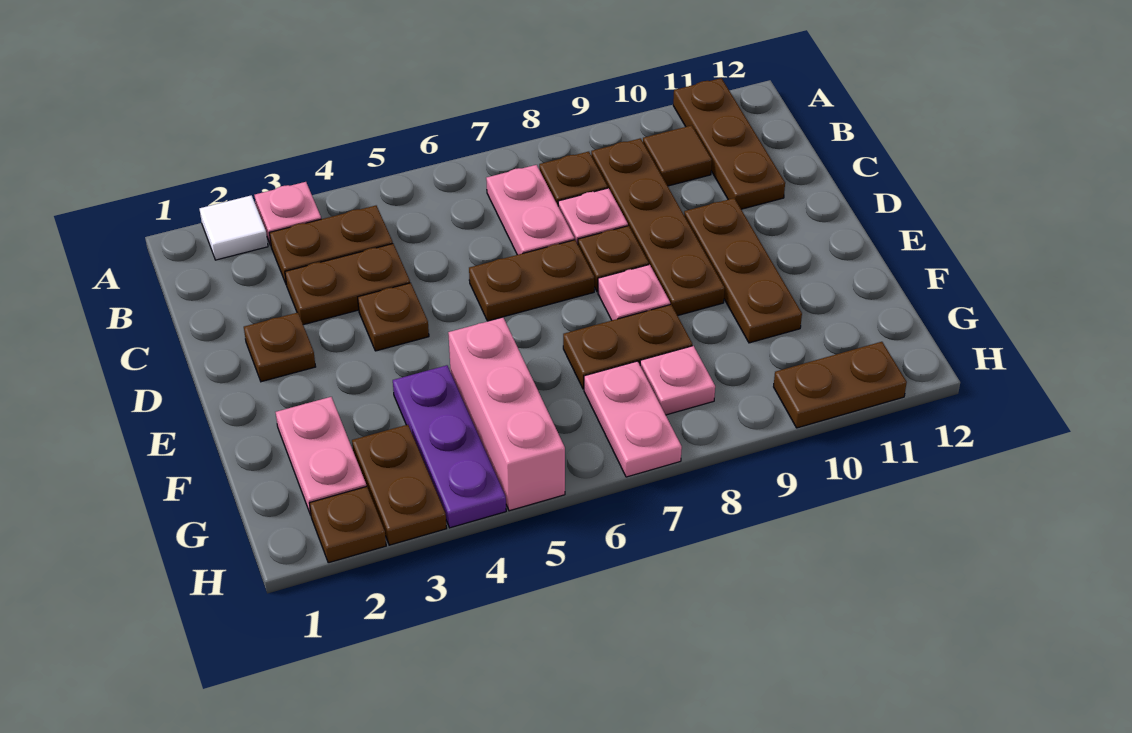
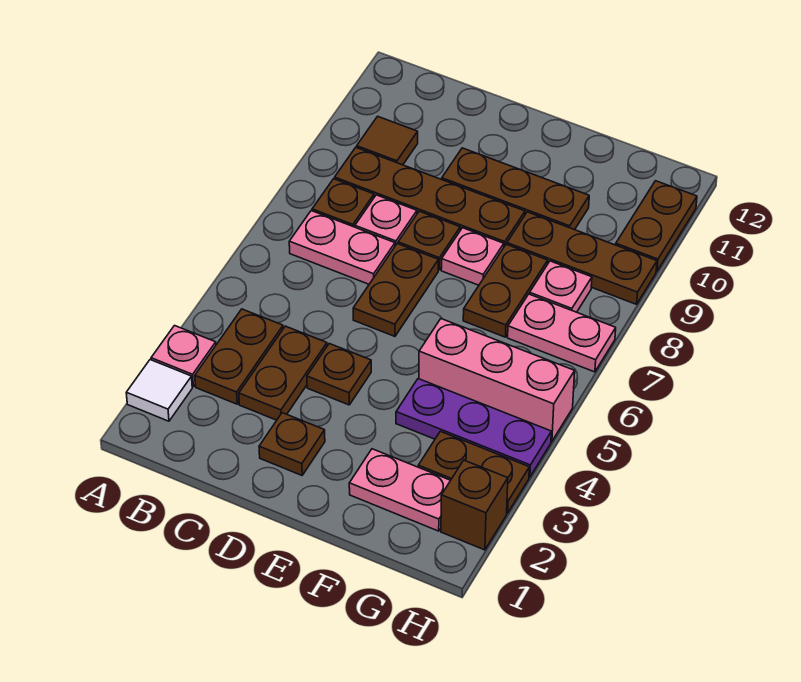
brown plate A11:C11 level 1 -> brown plate F9:H9 level 1
brown plate H2 level 1 -> brown brick H2 level 1

